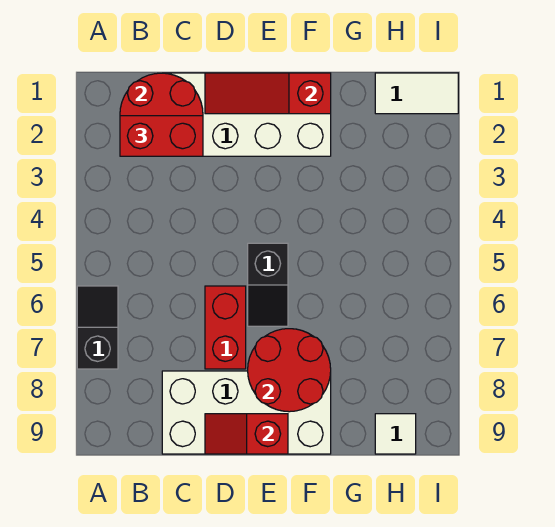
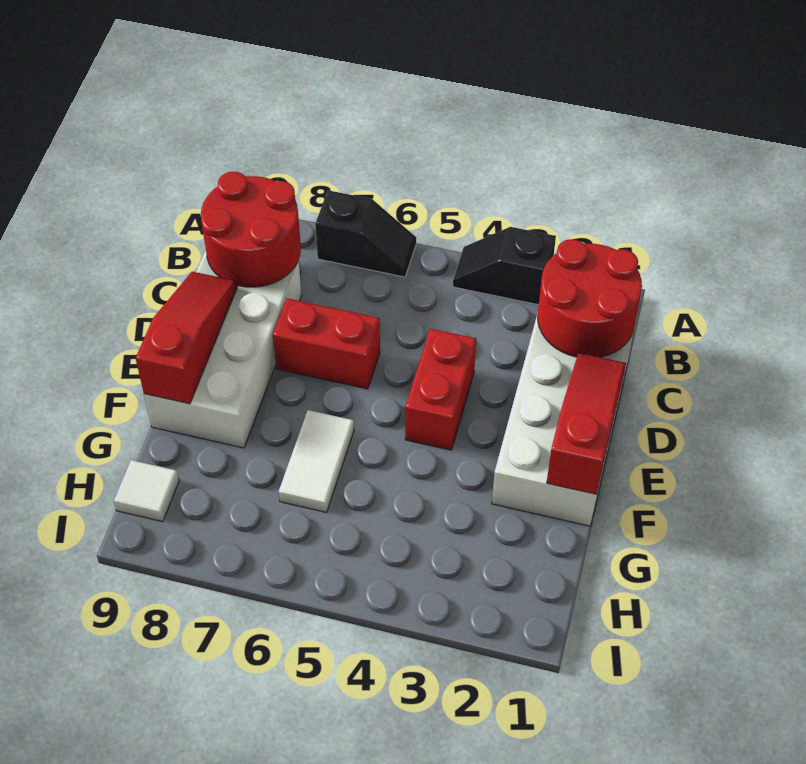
red brick B2:C2 level 3 -> red brick D4:E4 level 1
red slope D9:E9 level 2 top E -> red slope D9:F9 level 2 top F
black slope E5:E6 level 1 top 5 -> black slope A3:A4 level 1 top 3
red round brick E7:F8 level 2 -> red round brick B8:C9 level 2
white tile H1:I1 level 1 -> white tile F6:G6 level 1

